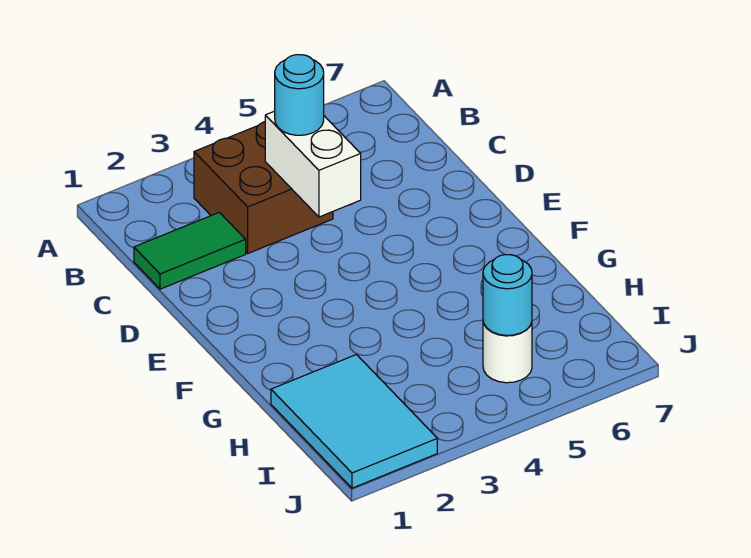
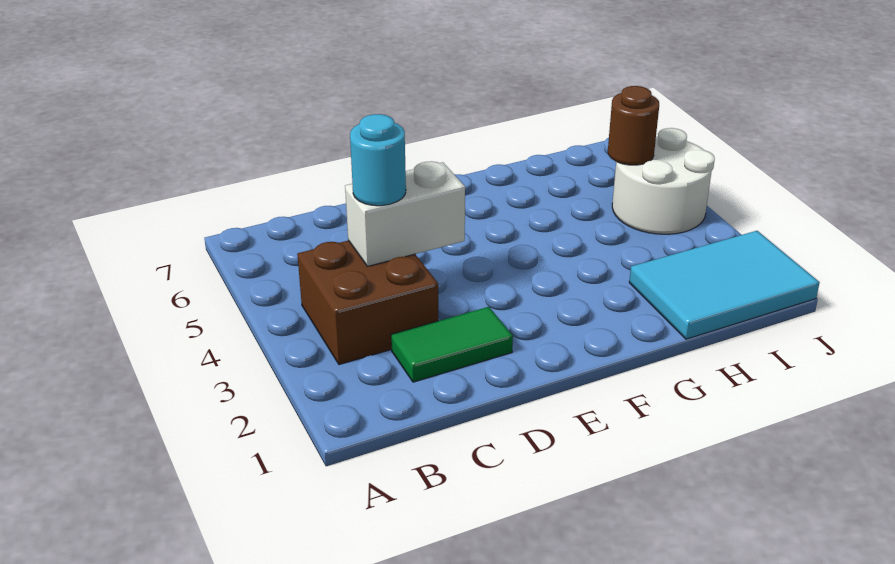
green tile C1:C2 level 1 -> green tile C2:D2 level 1
white round brick I5 level 1 -> white round brick I4:J5 level 1
cyan round brick I5 level 2 -> brown round brick I5 level 2

